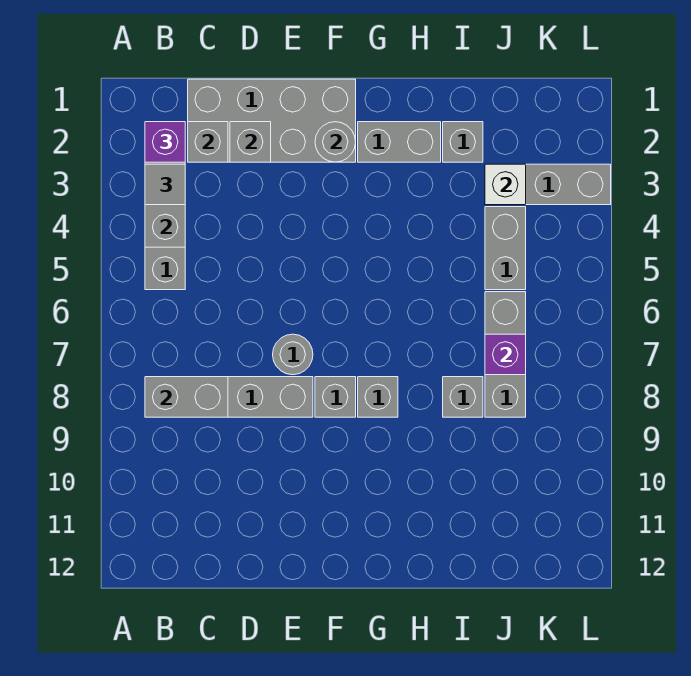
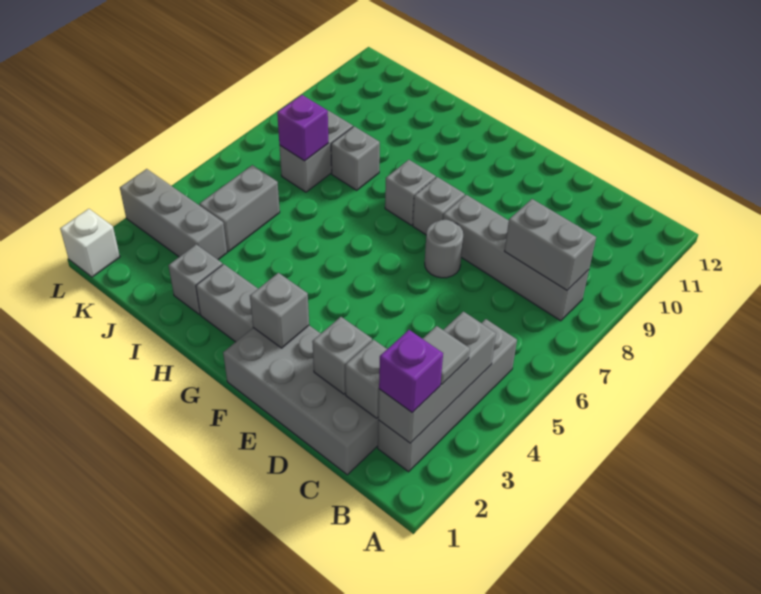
grey round brick F2 level 2 -> grey brick F2 level 2
white brick J3 level 2 -> white brick L1 level 1
grey brick J6:J8 level 1 -> grey brick J7:J8 level 1

